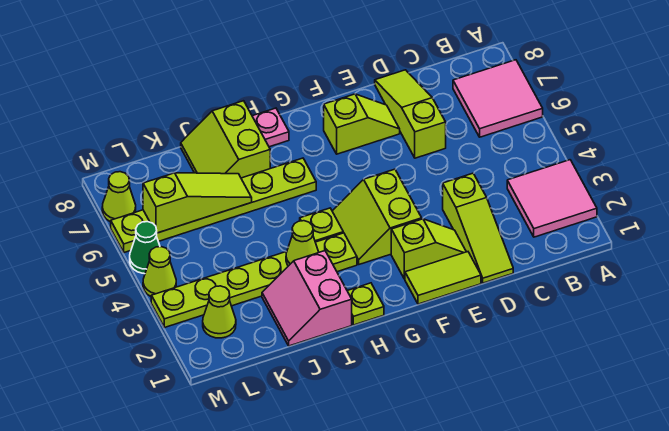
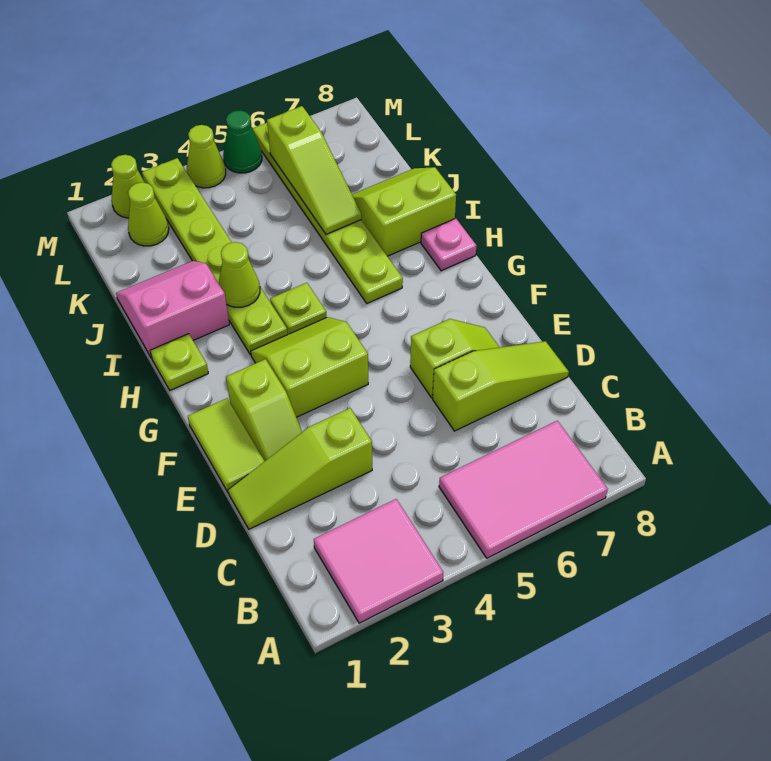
pink tile A6:B7 level 1 -> pink tile A5:B7 level 1
lime slope E7:F7 level 1 top F -> lime slope E6:E7 level 1 top 6
lime cone M7 level 1 -> lime cone M2 level 1

